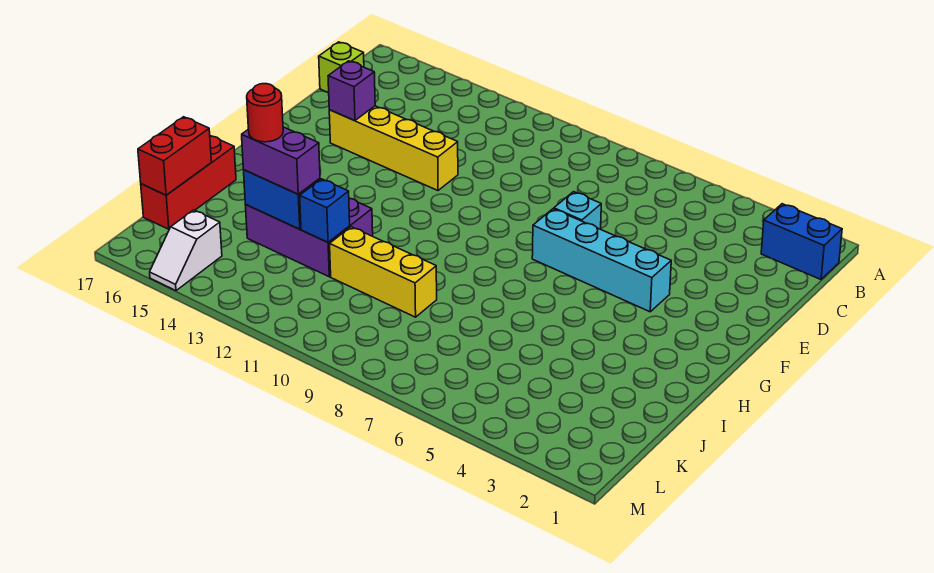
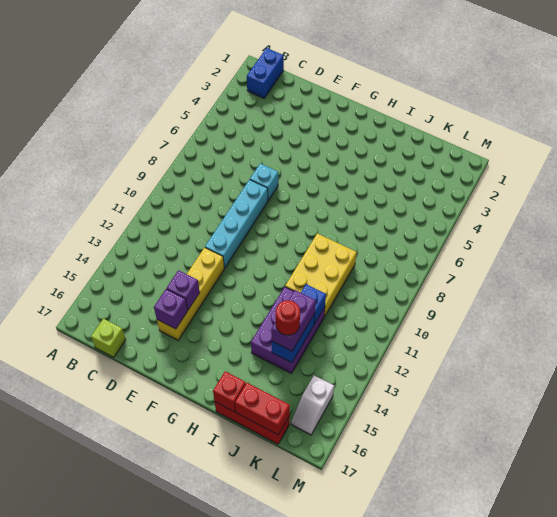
none -> purple brick E14 level 2
cyan brick F4:F7 level 1 -> cyan brick E8:E11 level 1
none -> red brick I17 level 2
yellow brick J9:J11 level 1 -> yellow brick I9:J11 level 1
white slope L15:M15 level 1 top L -> white slope L15:L16 level 1 top 15

